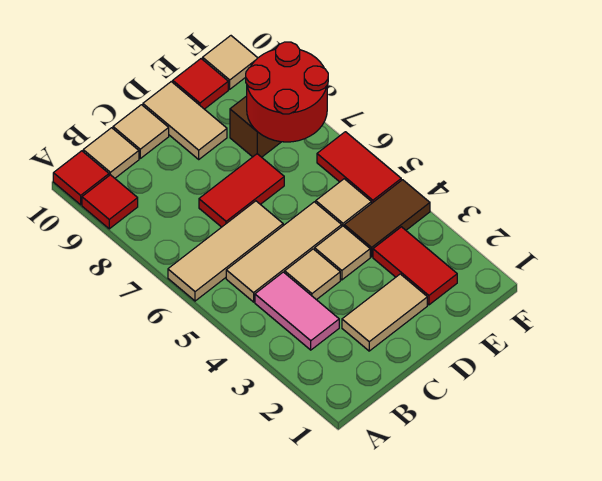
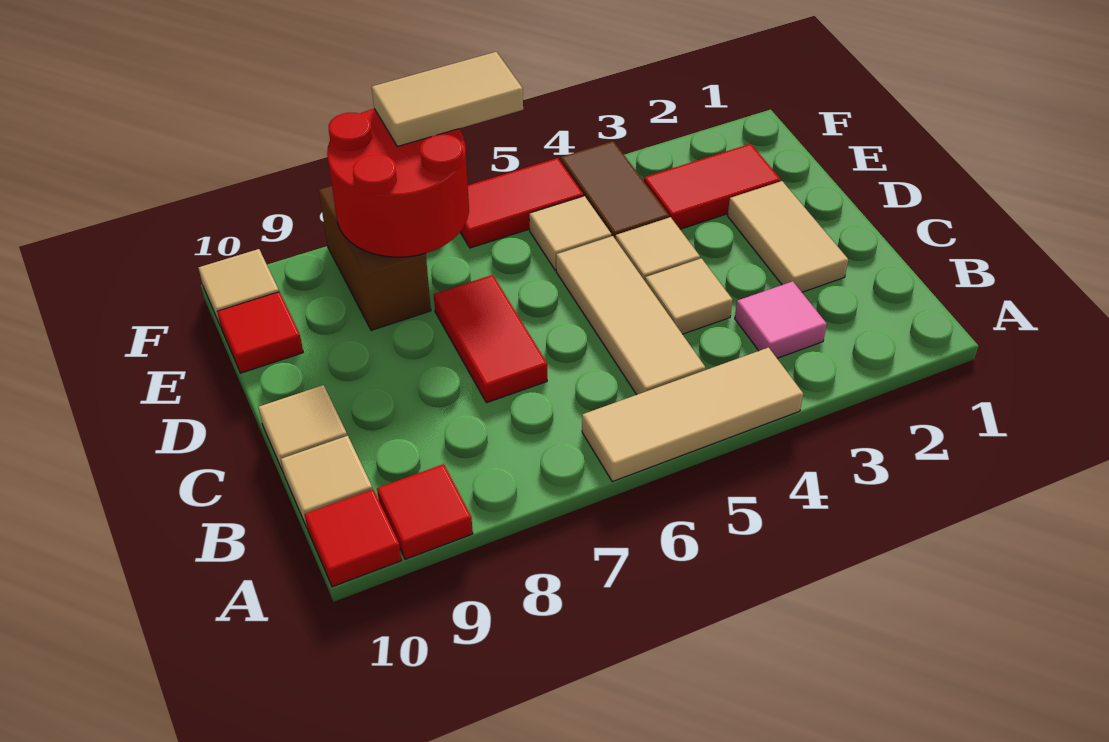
tan tile A6:C6 level 1 -> tan tile A4:A6 level 1
pink tile B3:B4 level 1 -> pink tile B3 level 1
tan tile D9:D10 level 1 -> tan tile F6:F7 level 3

